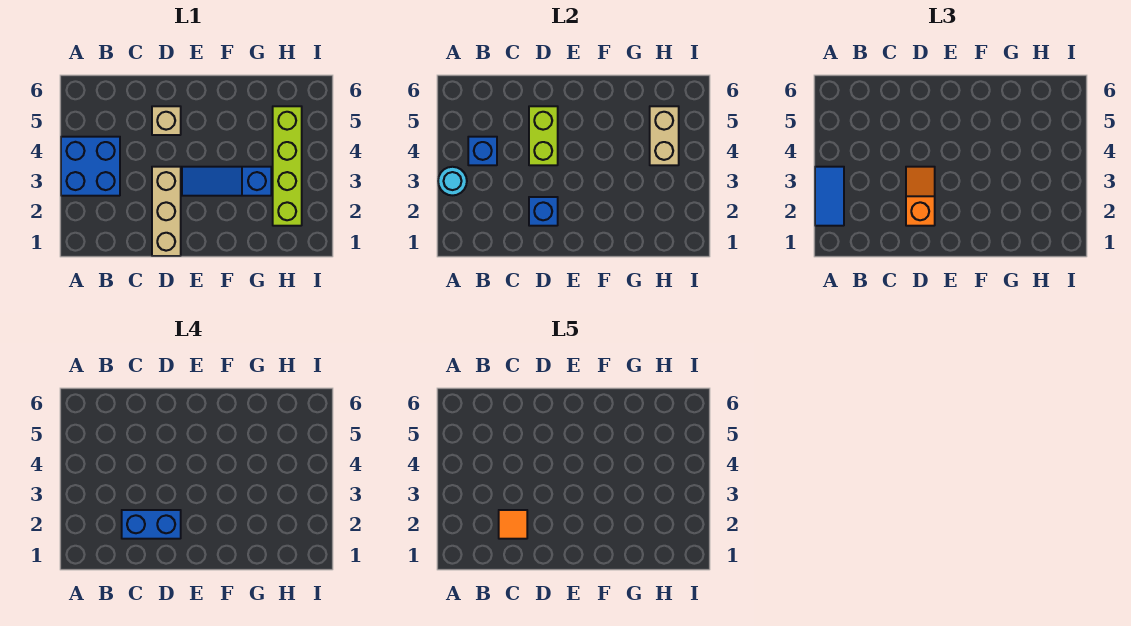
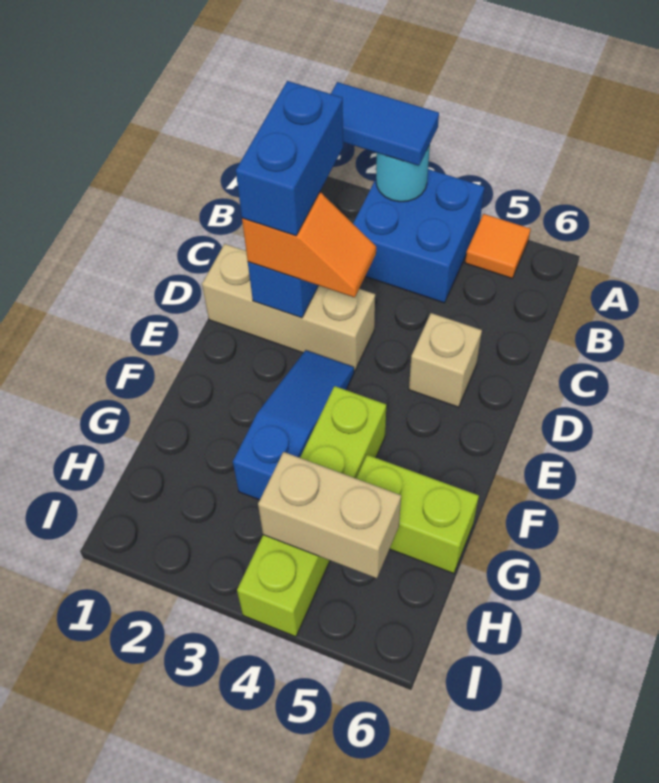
blue brick B4 level 2 -> none
orange tile C2 level 5 -> orange tile A5 level 1
lime brick D4:D5 level 2 -> lime brick G5:G6 level 1
lime brick H2:H5 level 1 -> lime brick F4:I4 level 1

